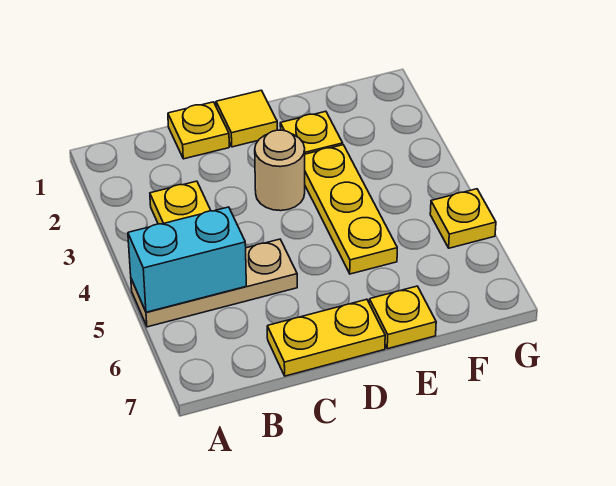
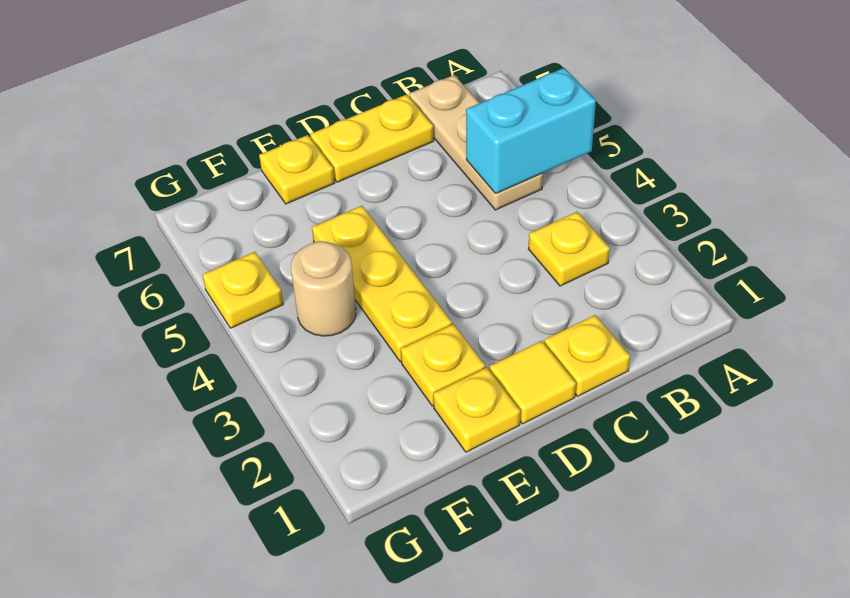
tan plate A5:C5 level 1 -> tan plate B5:B7 level 1
tan round brick D3 level 1 -> tan round brick F4 level 1
none -> yellow plate E1 level 1

